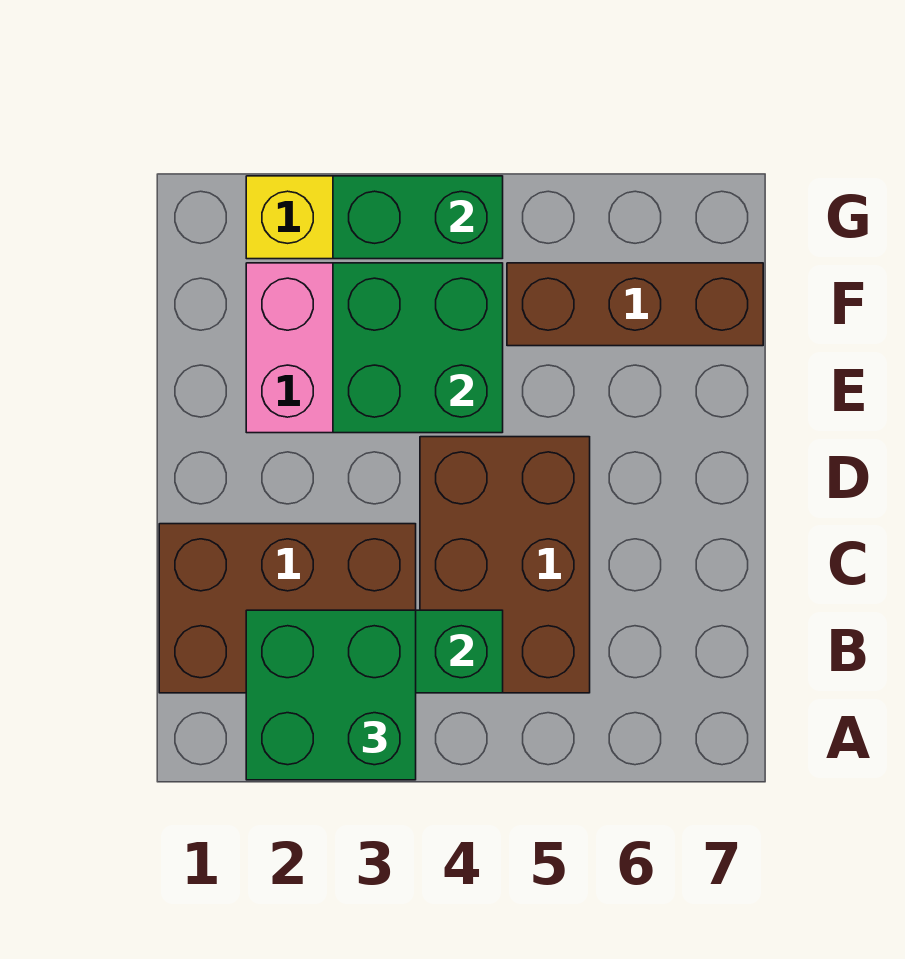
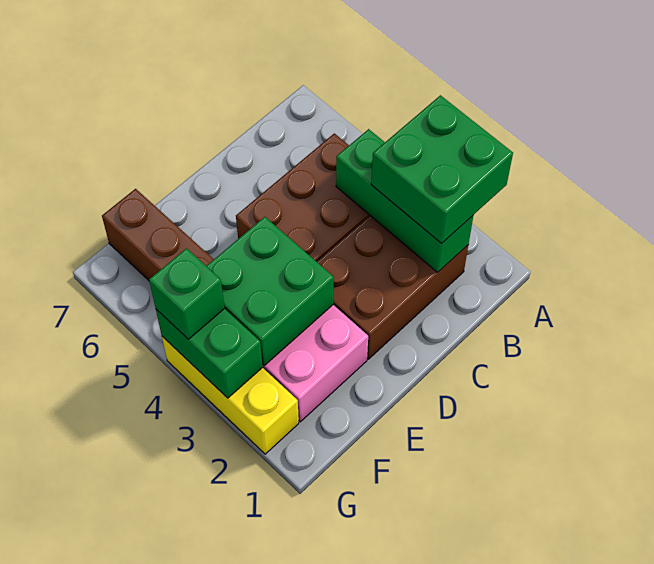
brown brick B1:C3 level 1 -> brown brick B2:D3 level 1
none -> green brick G4 level 3

